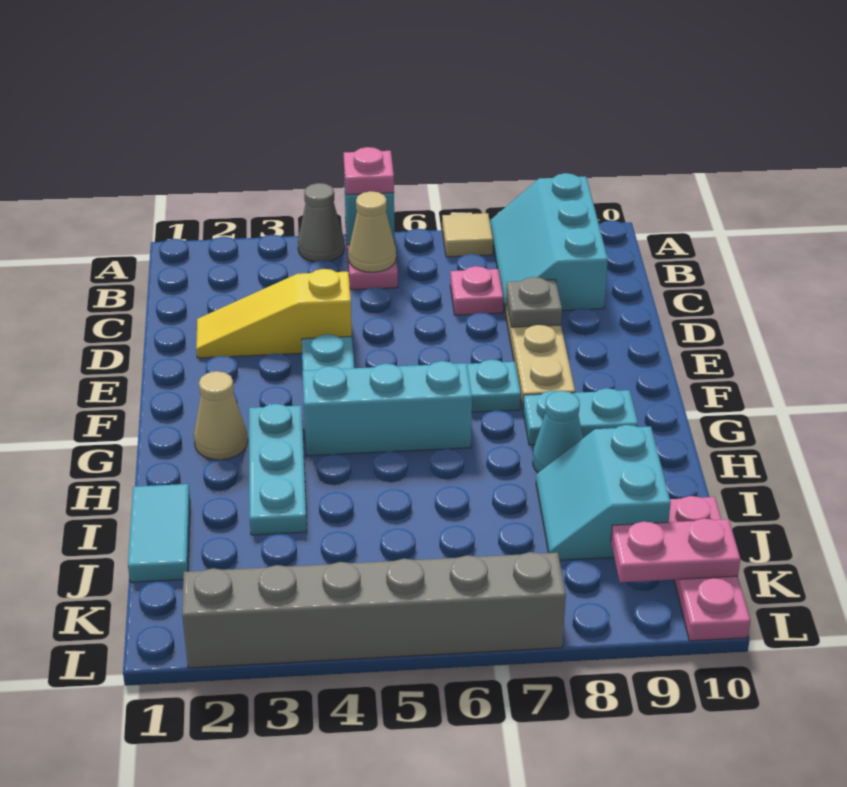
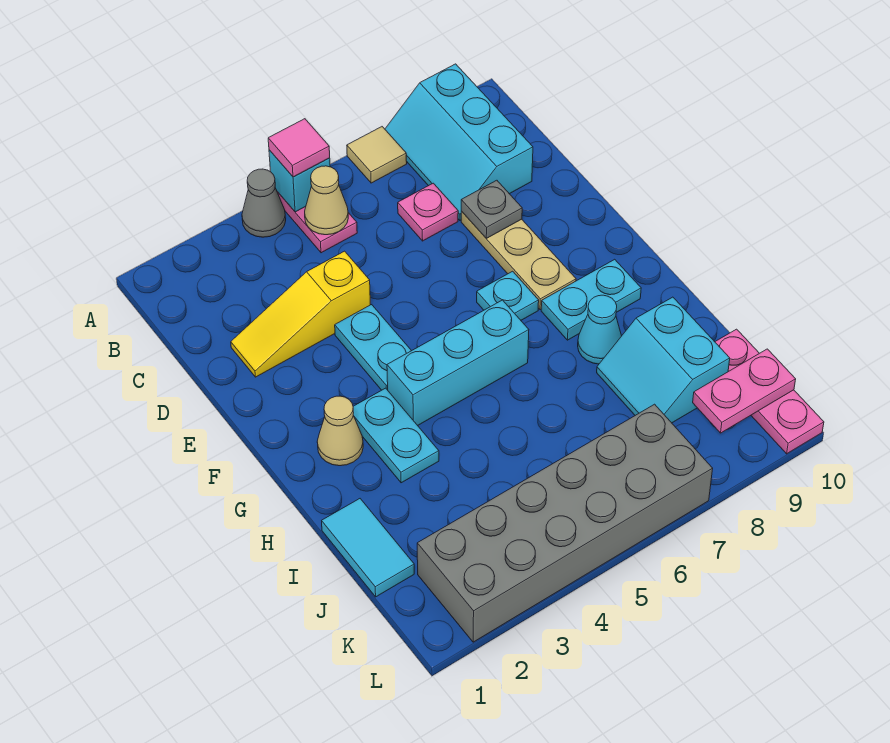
pink plate A5 level 3 -> pink tile A5 level 3
cyan plate G3:I3 level 1 -> cyan plate G3:H3 level 1
grey brick L2:L7 level 1 -> grey brick K2:L7 level 1

